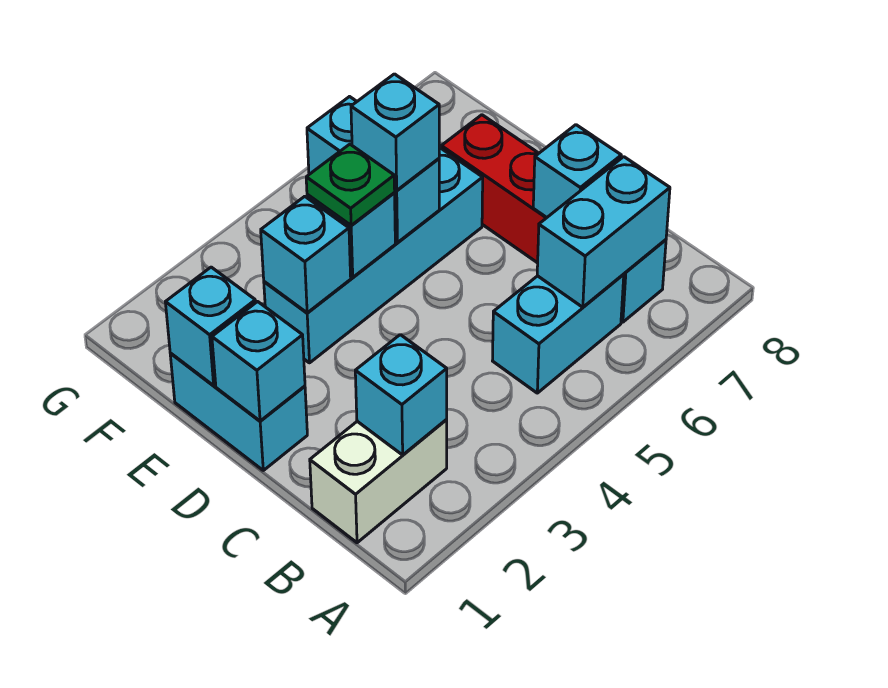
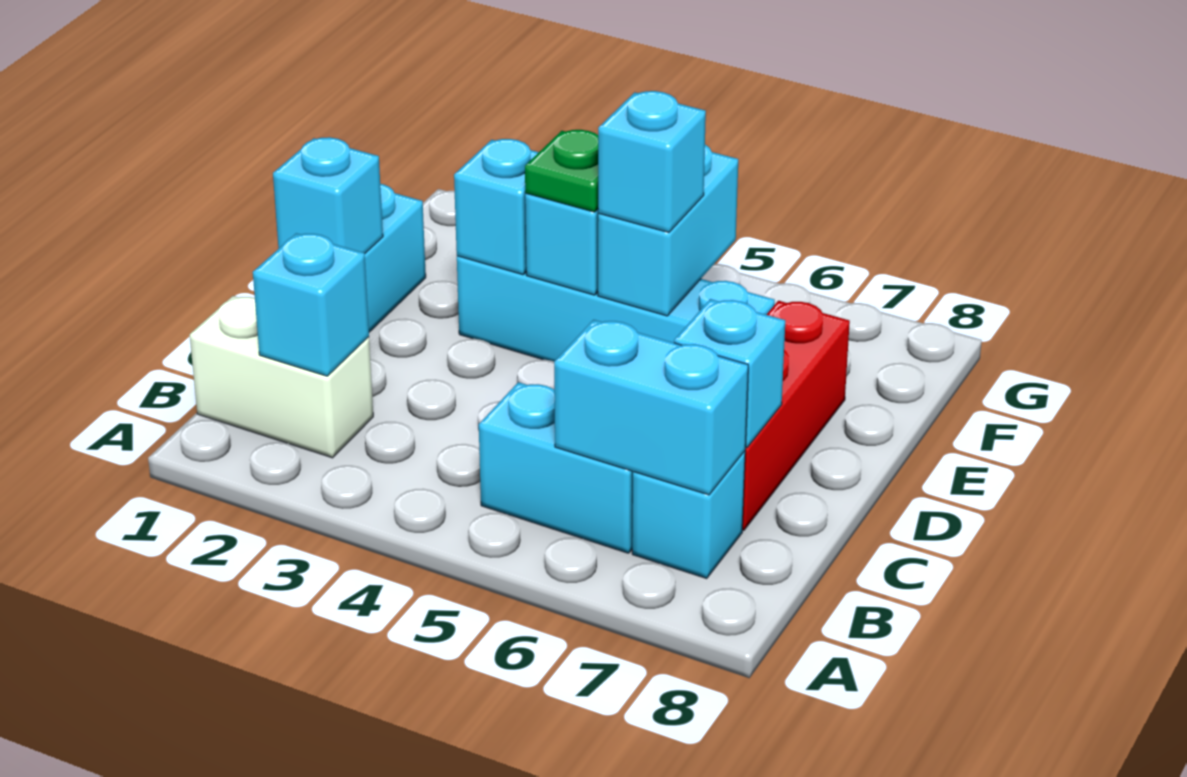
cyan brick E1 level 2 -> none

